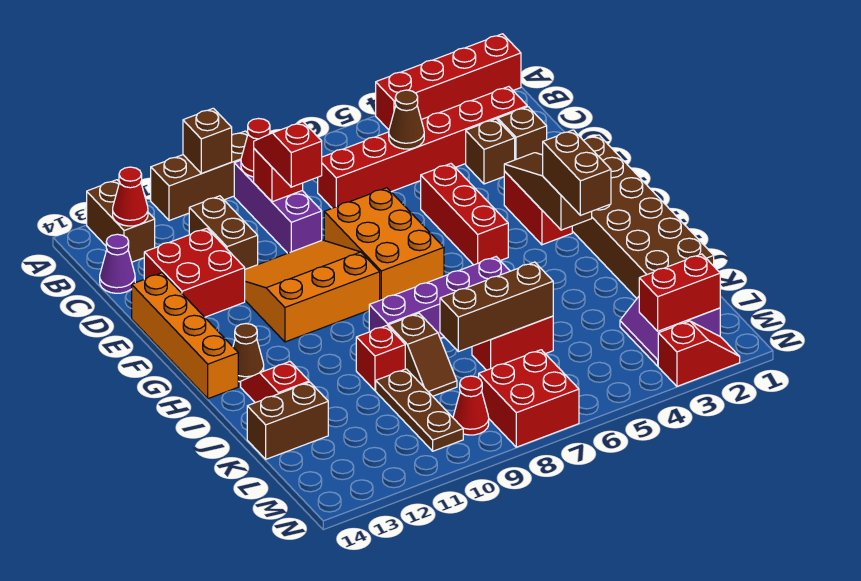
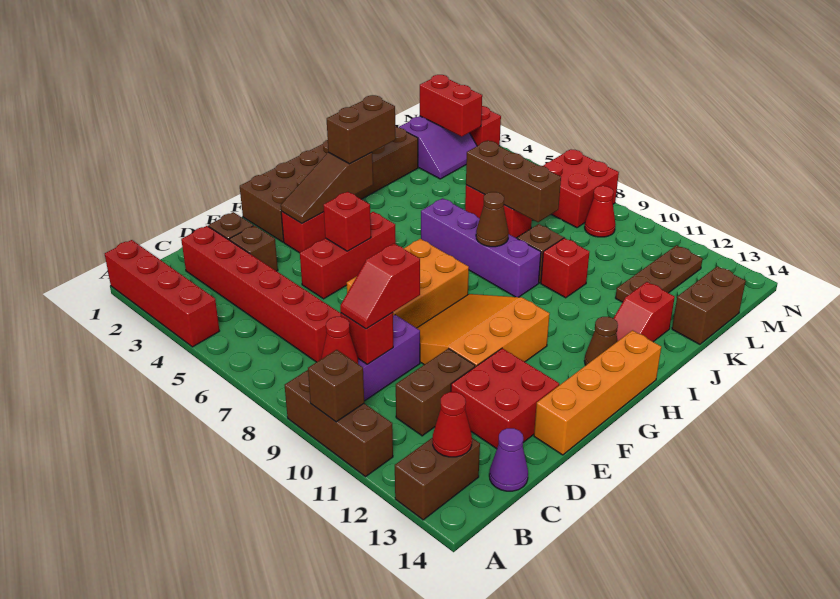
brown cone C5 level 2 -> brown cone I8 level 2
orange slope E9:G11 level 1 top G -> orange slope E9:G11 level 1 top 11
none -> red brick F5 level 2
brown plate K10:M10 level 1 -> brown plate K12:M12 level 1
brown brick K13:K14 level 1 -> brown brick K14:L14 level 1

